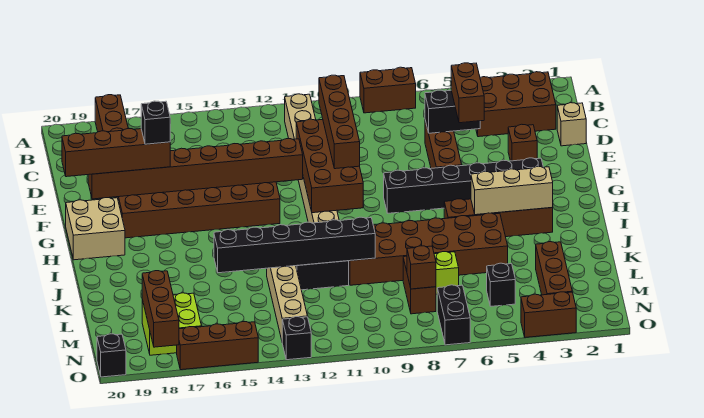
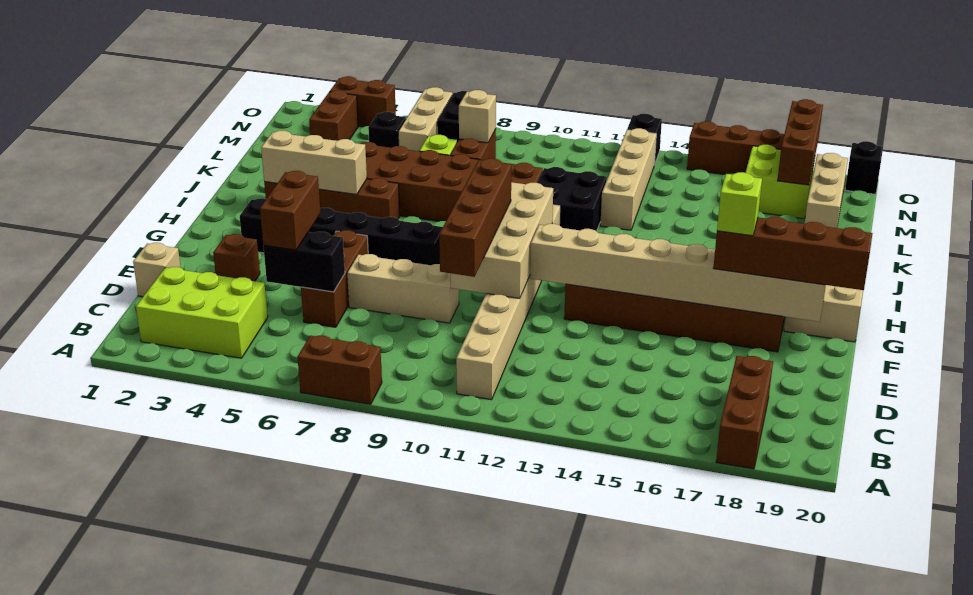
brown brick B2:C4 level 1 -> lime brick B2:C4 level 1
none -> tan brick E7:E9 level 1
brown brick E10:H11 level 2 -> tan brick E10:H11 level 2
brown brick F12:F19 level 2 -> tan brick F12:F19 level 2
black brick F17 level 4 -> lime brick F17 level 4
black brick K10:K15 level 2 -> none
brown brick L3:N3 level 1 -> brown brick M3:N3 level 1
none -> tan brick L19:N19 level 1
none -> tan brick M6:O6 level 1
brown brick M8 level 2 -> tan brick M8 level 2

